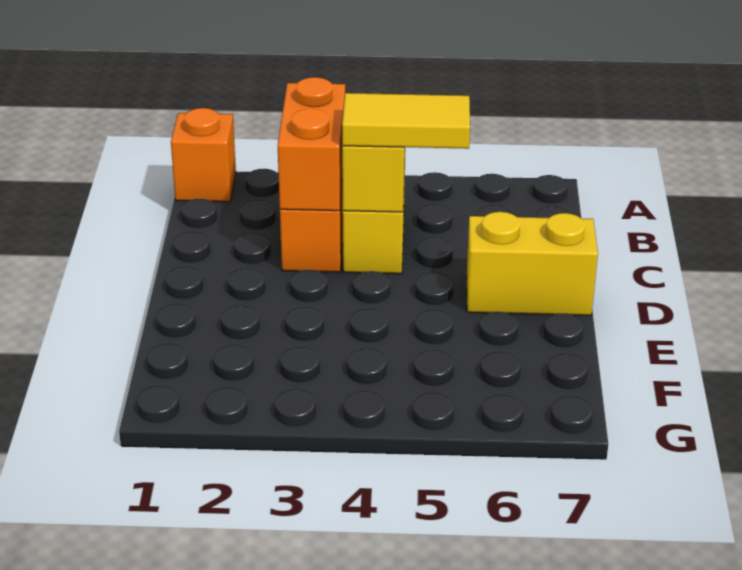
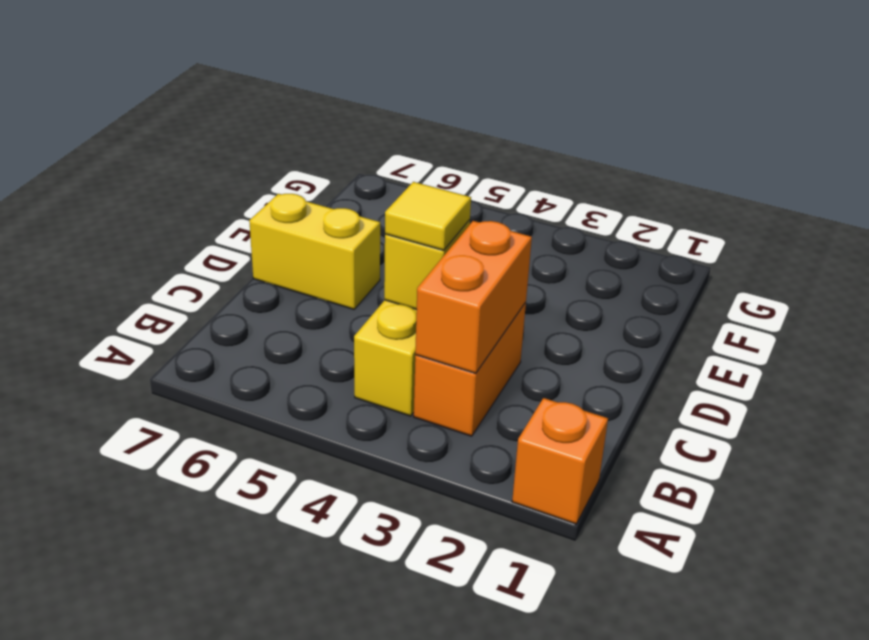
yellow tile C4:C5 level 3 -> yellow tile C4 level 3

